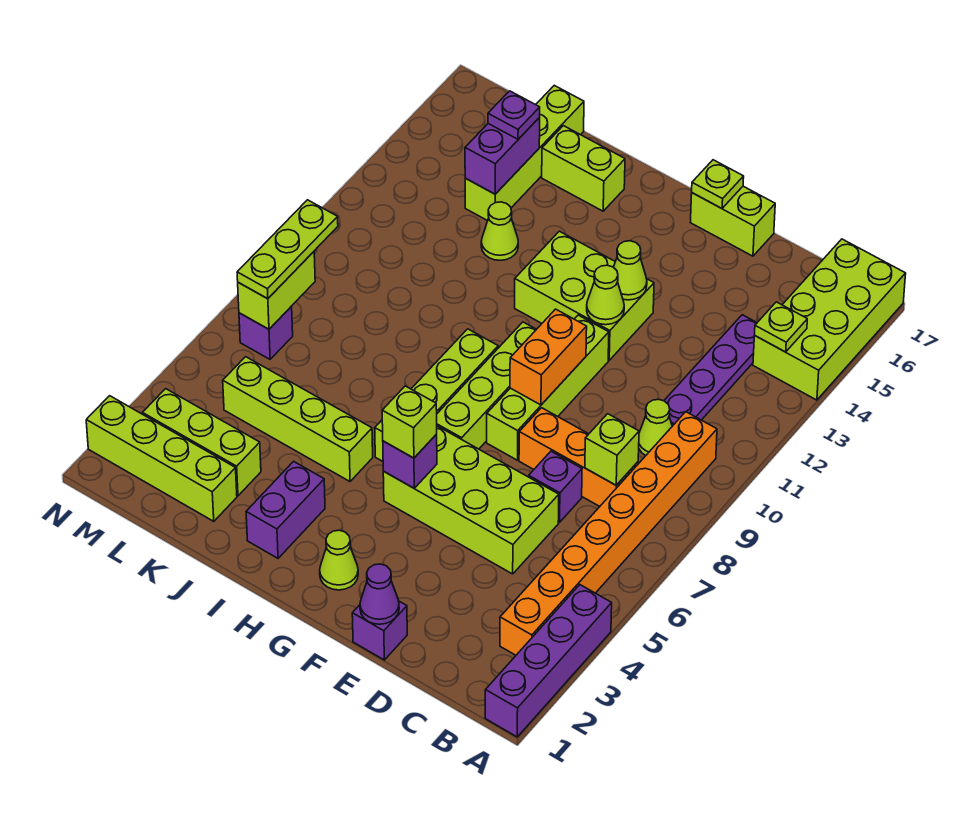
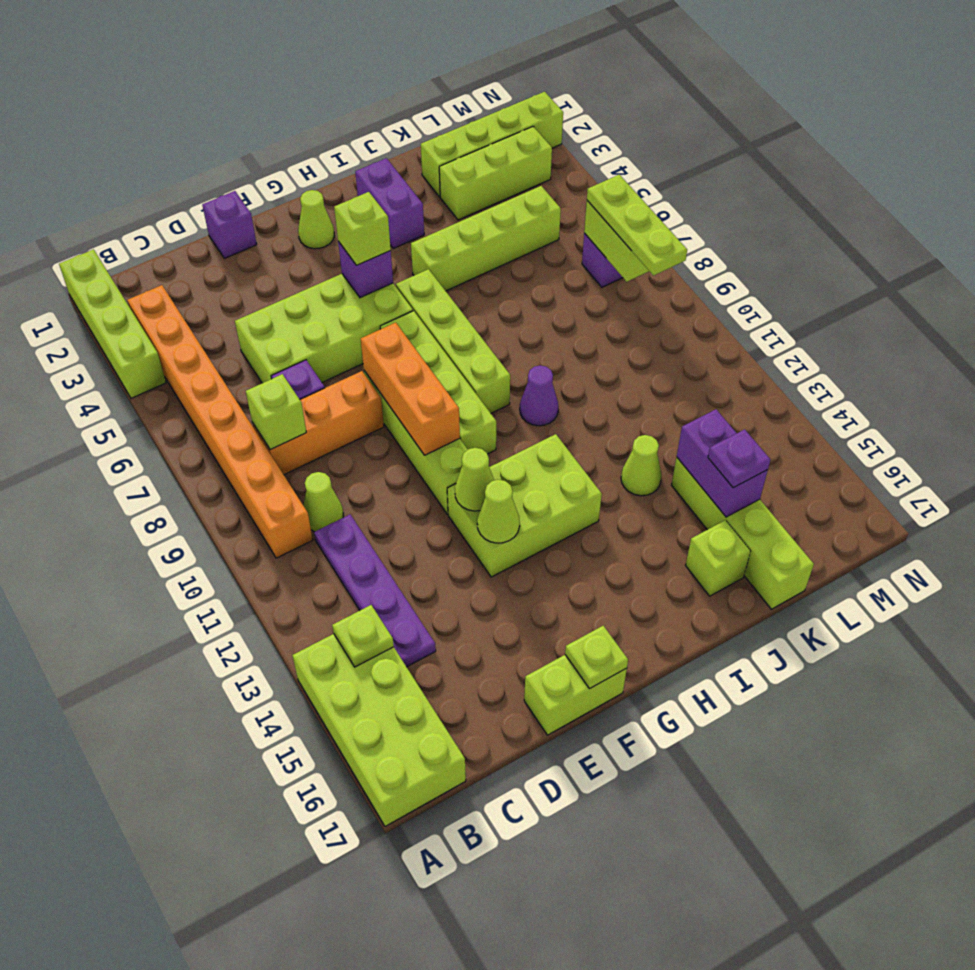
purple brick A1:A4 level 1 -> lime brick A1:A4 level 1
purple cone E1 level 2 -> purple cone I10 level 1
orange brick F9:F10 level 2 -> orange brick F8:F10 level 2
lime brick I16:J16 level 1 -> lime brick J16 level 1

